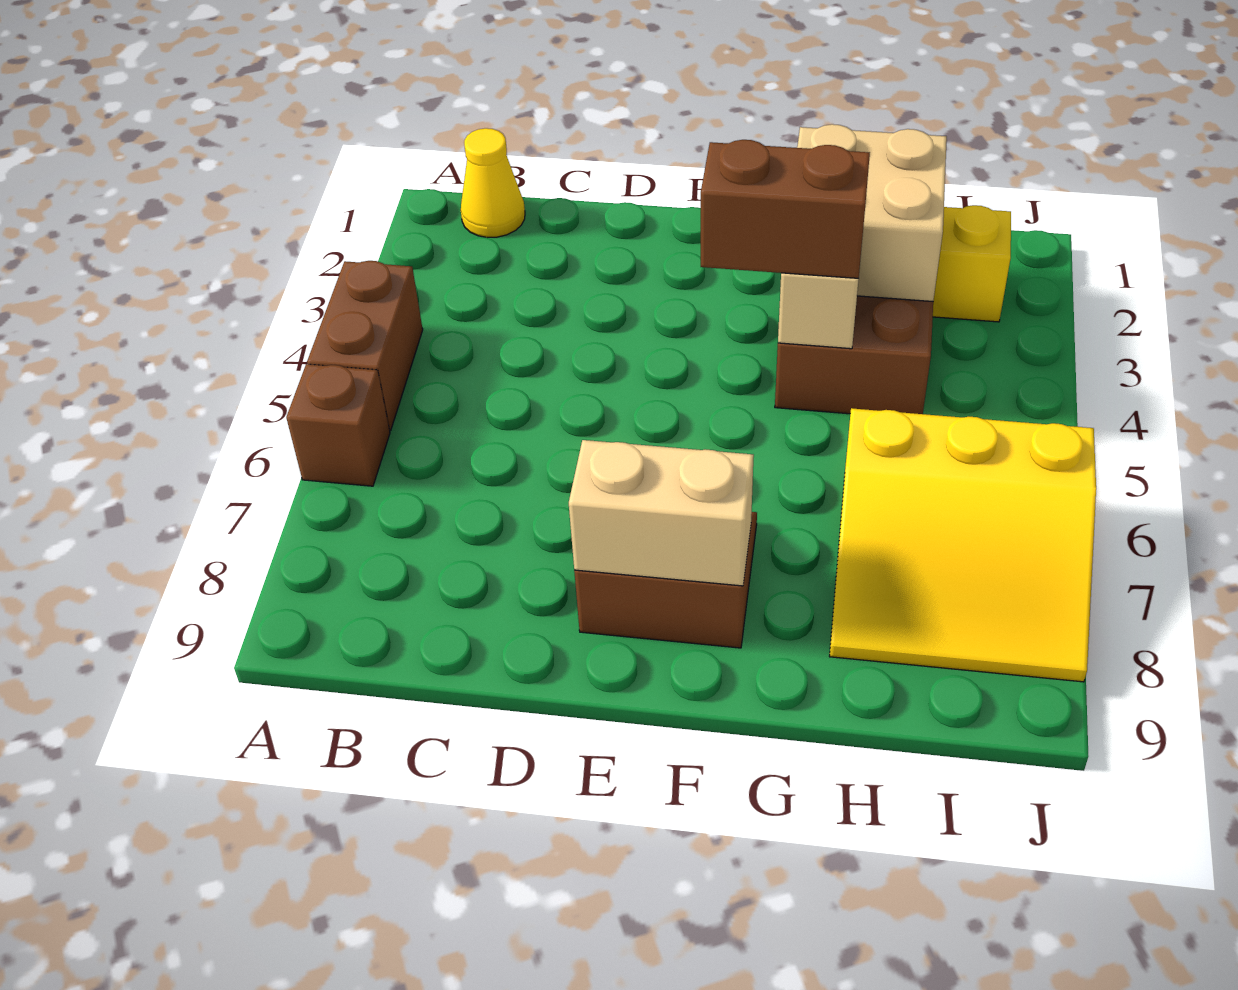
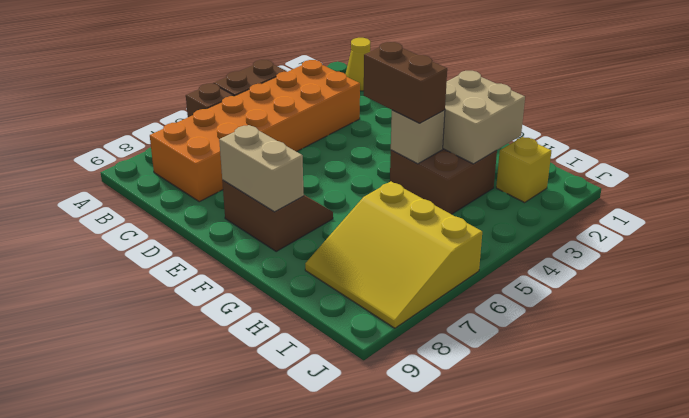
none -> orange brick B3:C8 level 1

